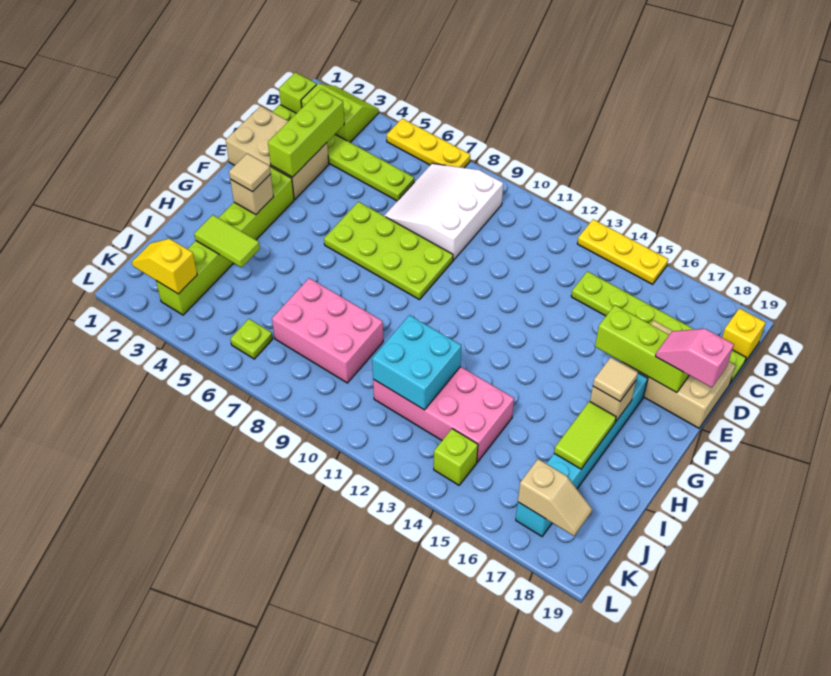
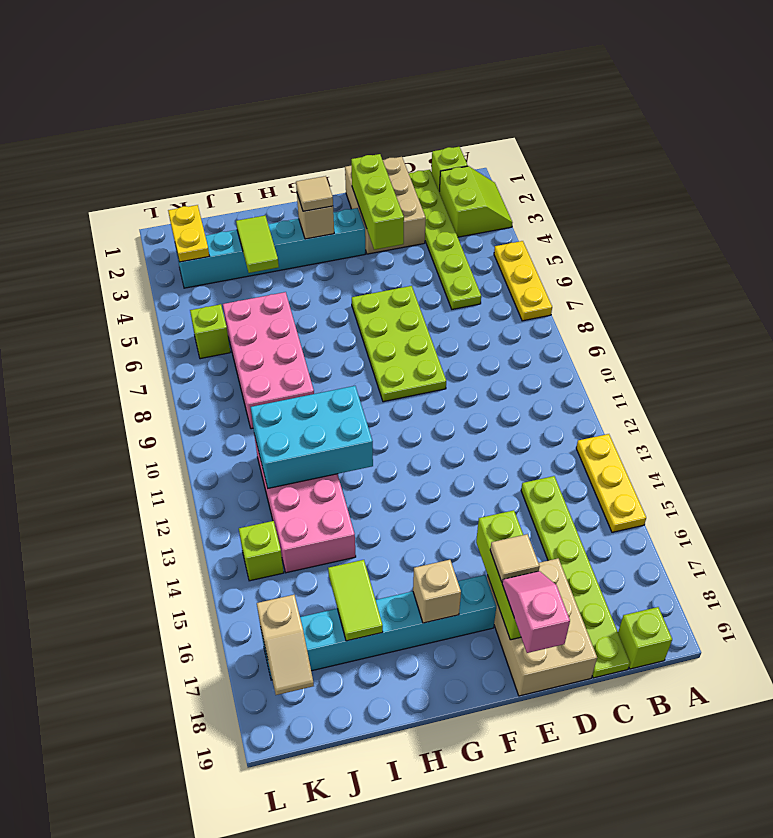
white slope B7:D9 level 1 top 9 -> none
yellow brick B19 level 1 -> lime brick B19 level 1
lime brick C3:E3 level 2 -> lime brick E2:E4 level 2
lime brick F3:K3 level 1 -> cyan brick F3:K3 level 1
tan tile G17 level 3 -> tan tile E17 level 3
lime tile H17:I17 level 2 -> lime tile I16:I17 level 2
pink brick I7:J9 level 1 -> pink brick I6:J9 level 1
cyan brick I11:J12 level 2 -> cyan brick H11:J12 level 2
yellow slope K2:K3 level 2 top 3 -> yellow plate K2:K3 level 2
lime plate K6 level 1 -> lime brick K6 level 1

